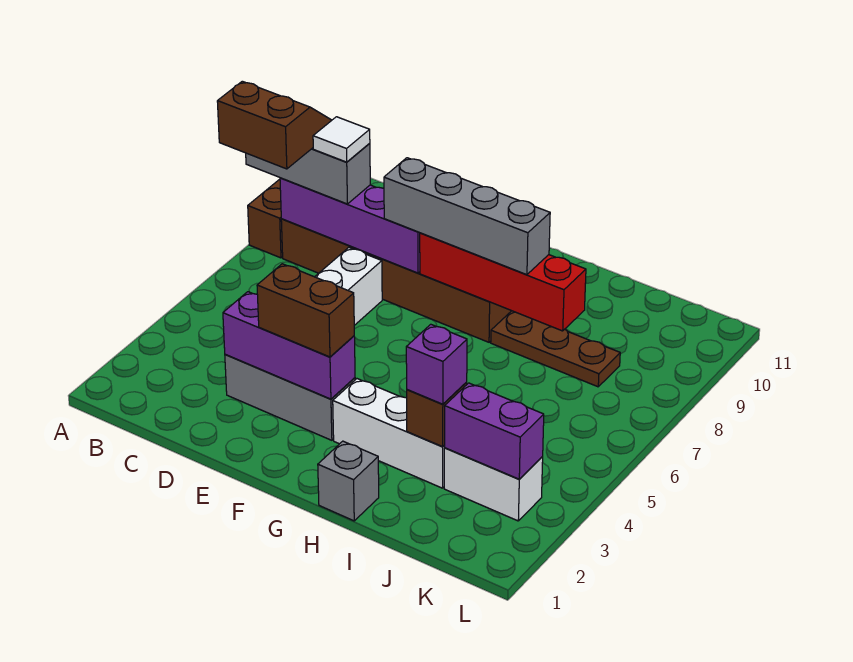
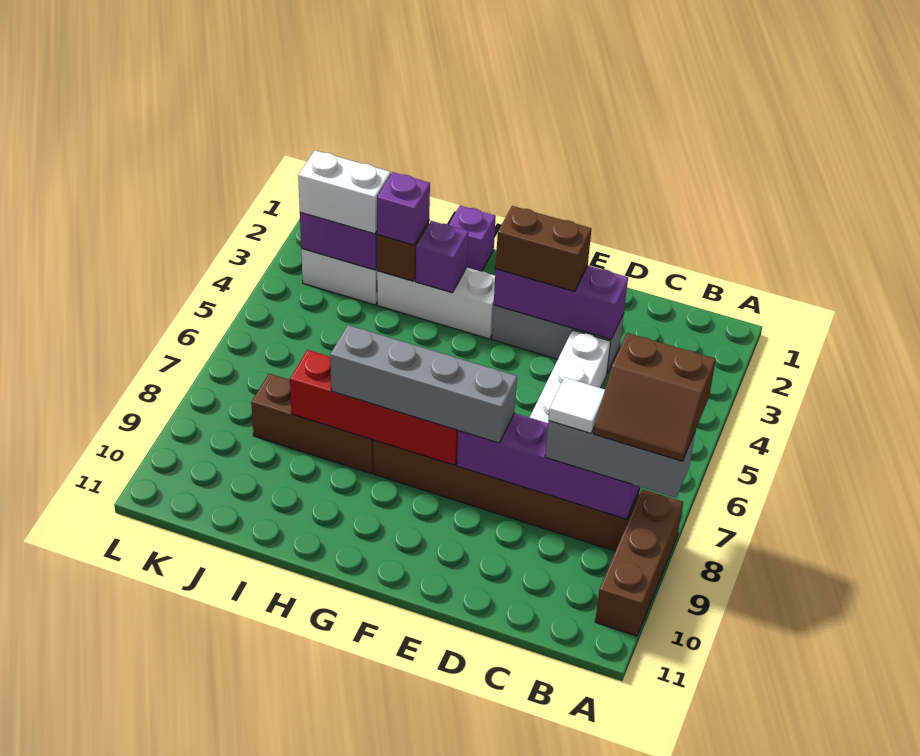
grey brick H1 level 1 -> purple brick H1 level 1
none -> purple brick H3 level 2
brown plate H8:J8 level 1 -> brown brick H8:J8 level 1
none -> white brick J3:K3 level 3

